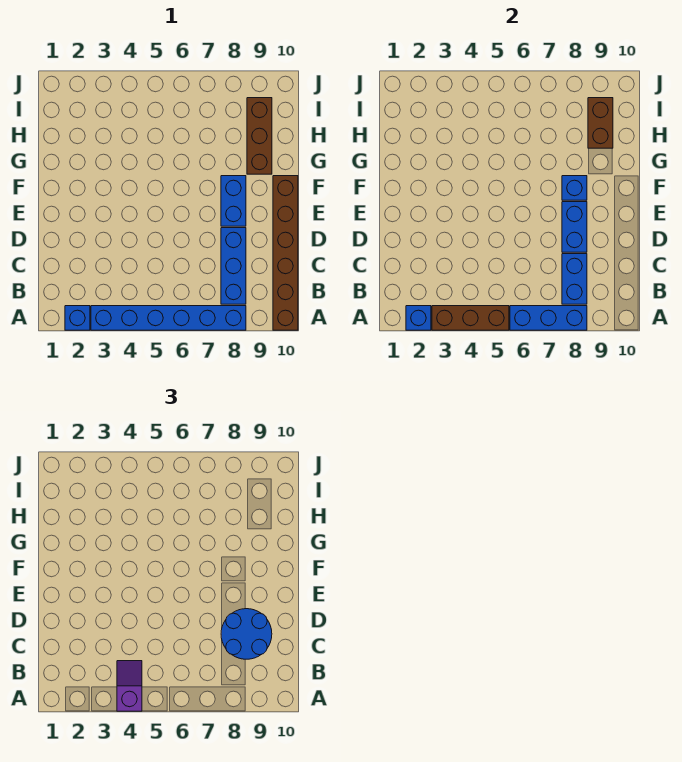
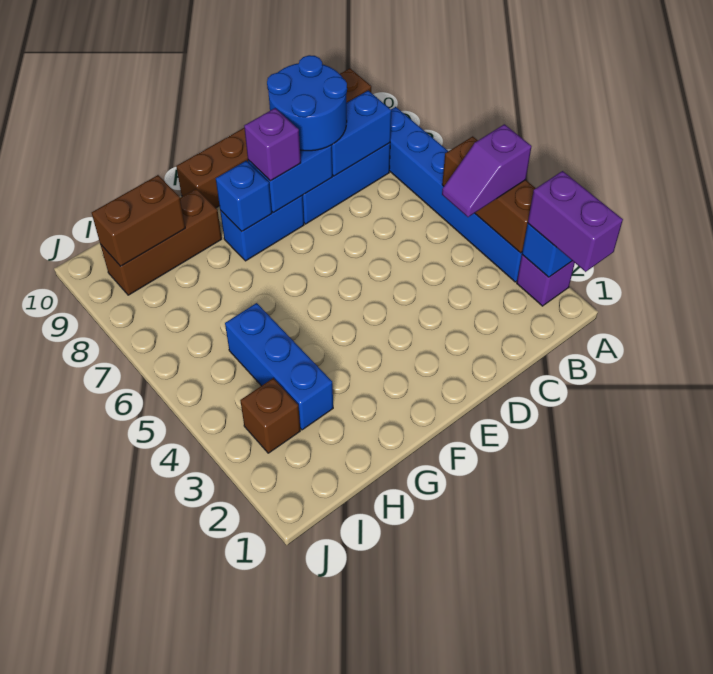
none -> purple brick A1:A2 level 3
blue brick A2 level 1 -> purple brick A2 level 1
blue brick A6:A8 level 2 -> blue brick H3:H5 level 1
none -> purple brick E8 level 3
none -> brown brick I3 level 1

